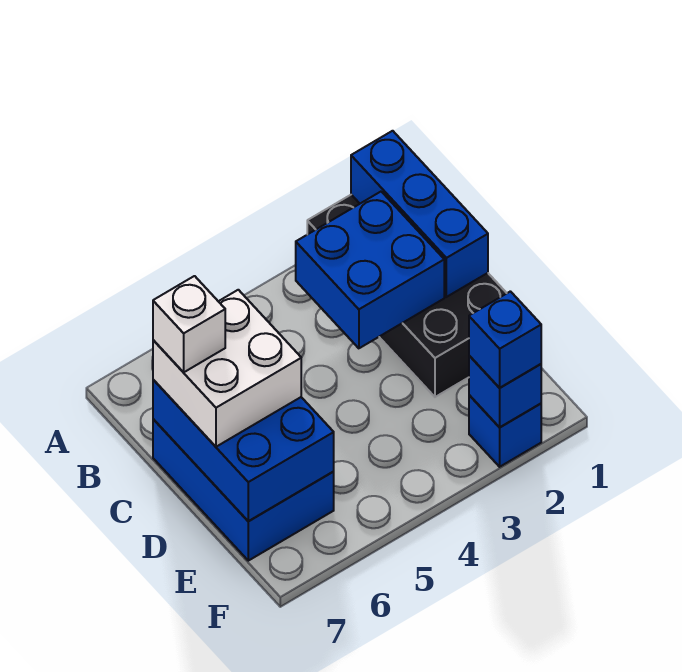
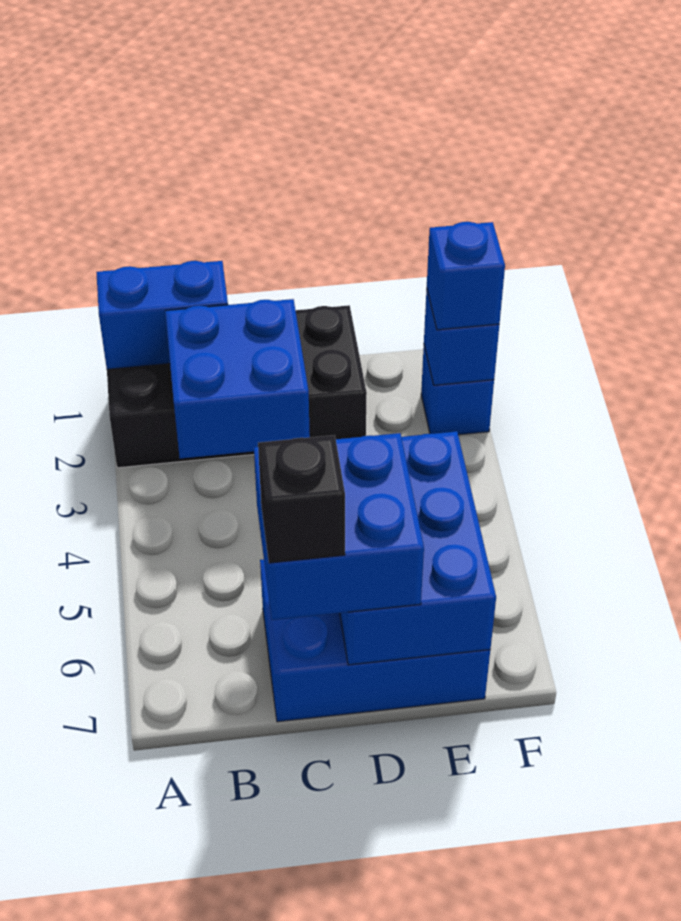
blue brick A1:C1 level 2 -> blue brick A1:B1 level 2
blue brick C6:E7 level 2 -> blue brick D5:E7 level 2
white brick C6:D7 level 3 -> blue brick C6:D7 level 3
white brick C7 level 4 -> black brick C7 level 4

